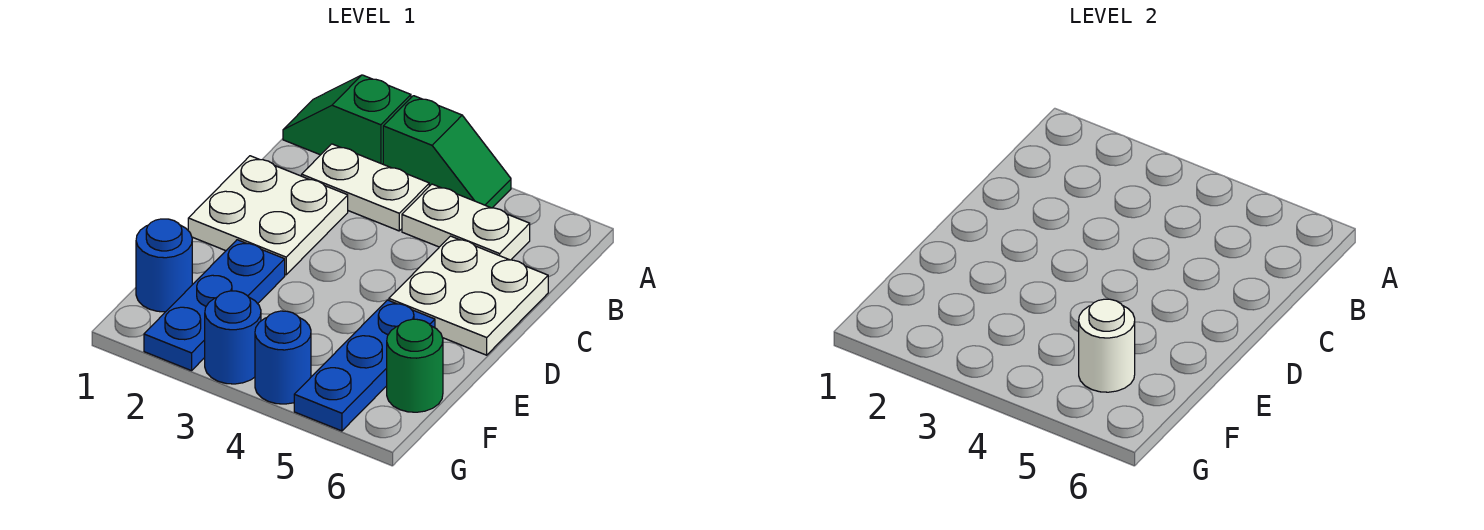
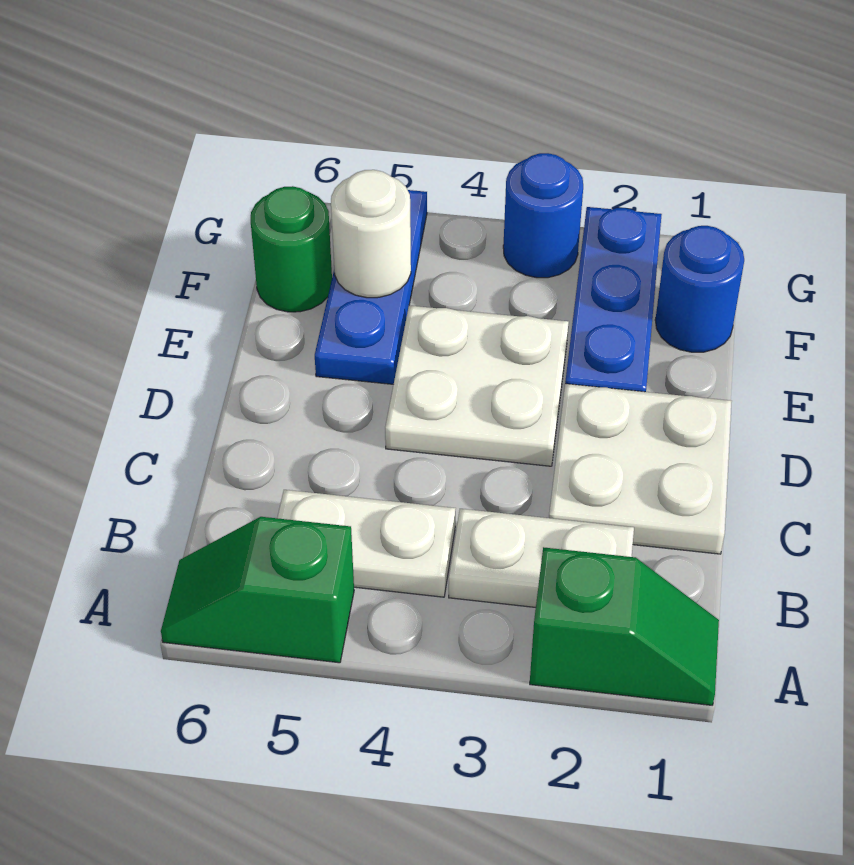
green slope A3:A4 level 1 top 3 -> green slope A5:A6 level 1 top 5
white plate C5:D6 level 1 -> white plate D3:E4 level 1
blue round brick G4 level 1 -> none

